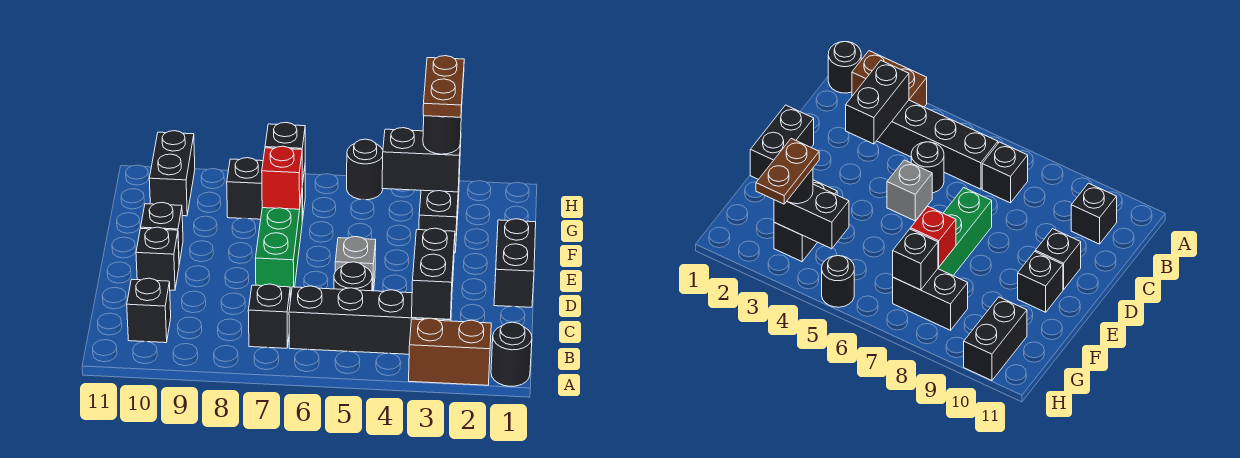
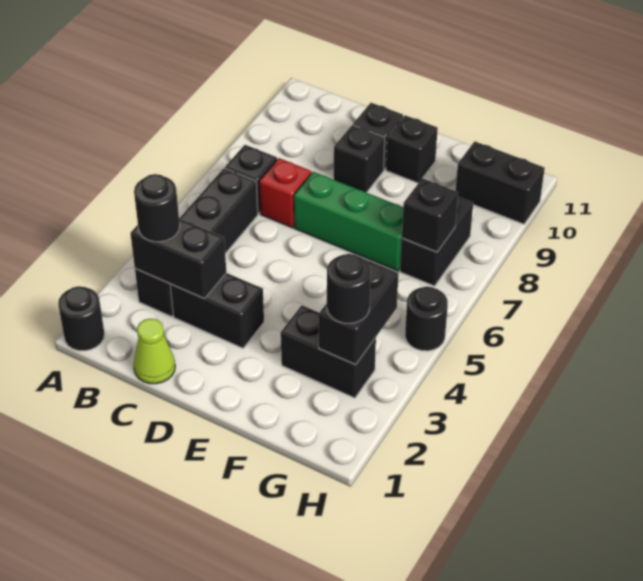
brown brick A2:A3 level 1 -> none
black brick B10 level 1 -> black brick D9 level 1
none -> lime cone C1 level 1
black round brick C5 level 1 -> black round brick B3 level 3
black brick D1:E1 level 1 -> black brick C3:D3 level 1
grey brick D5 level 1 -> none
red brick F7 level 2 -> red brick C7 level 1
brown plate G3:H3 level 4 -> none

